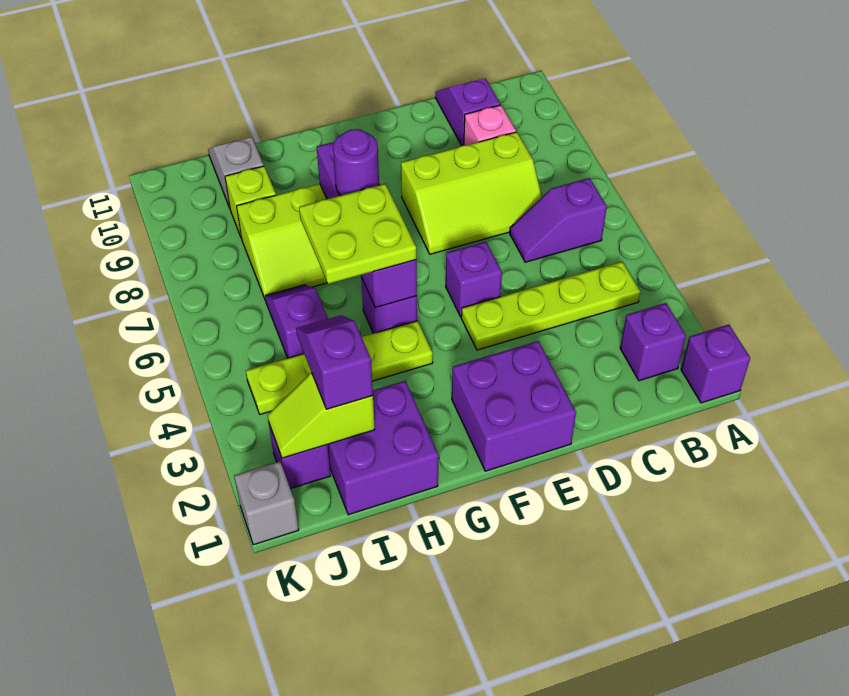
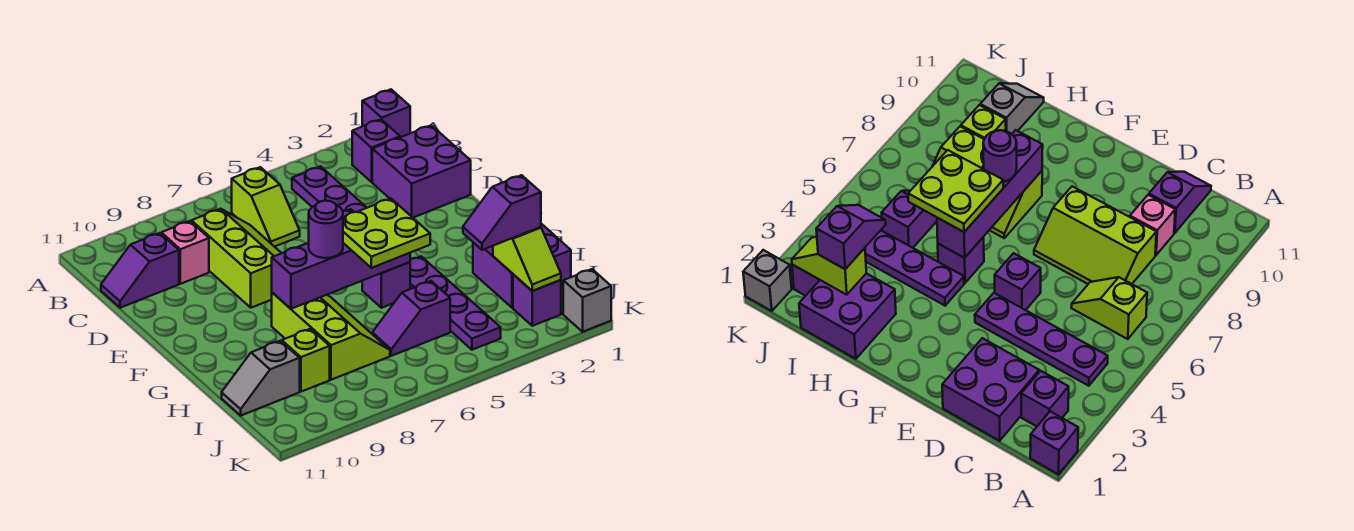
lime plate B4:E4 level 1 -> purple plate B4:E4 level 1
purple slope B6:C6 level 1 top B -> lime slope B6:C6 level 1 top B
purple brick E1:F2 level 1 -> purple brick C1:D2 level 1
lime plate G4:J4 level 1 -> purple plate G4:J4 level 1

